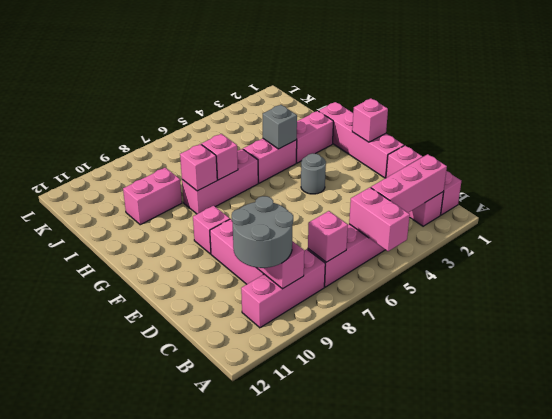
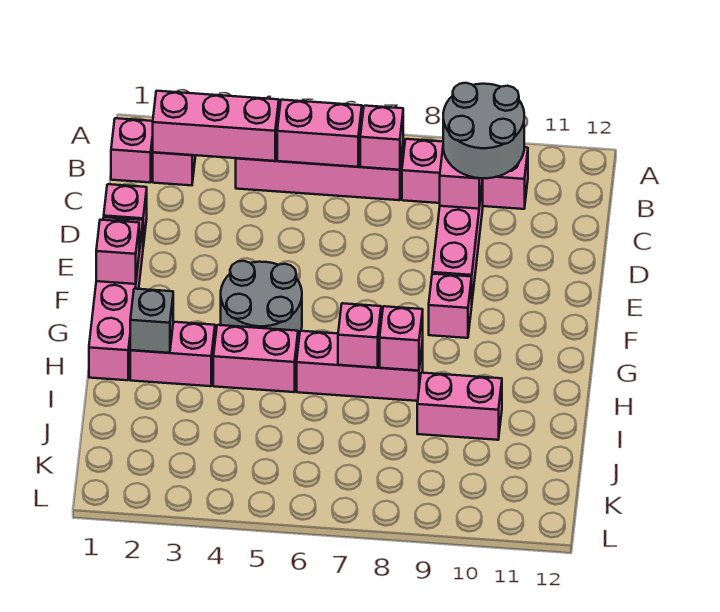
pink brick A5:B5 level 2 -> pink brick B5:B6 level 2
grey round brick F4 level 1 -> grey round brick F4:G5 level 1
grey brick H4 level 2 -> grey brick H2 level 2

